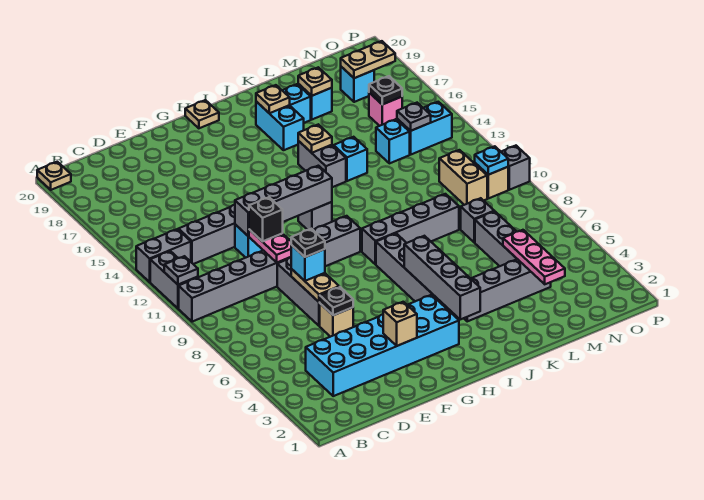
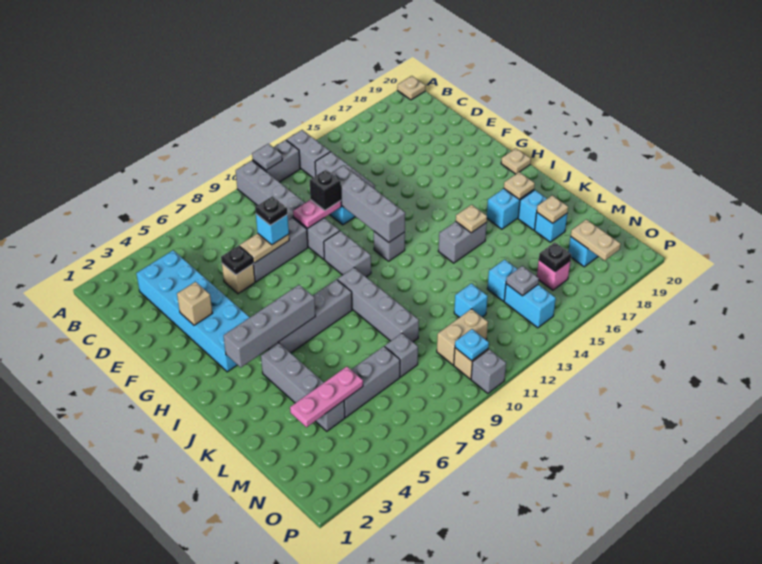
cyan brick K14 level 1 -> cyan brick M12 level 1

